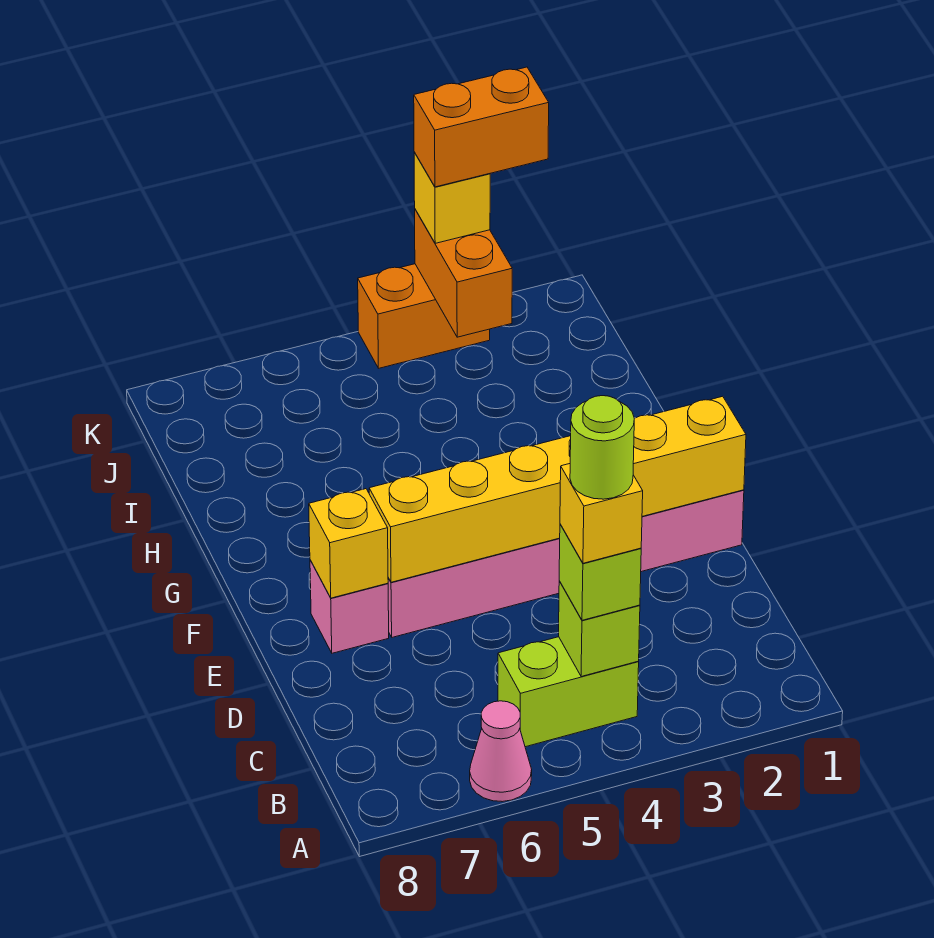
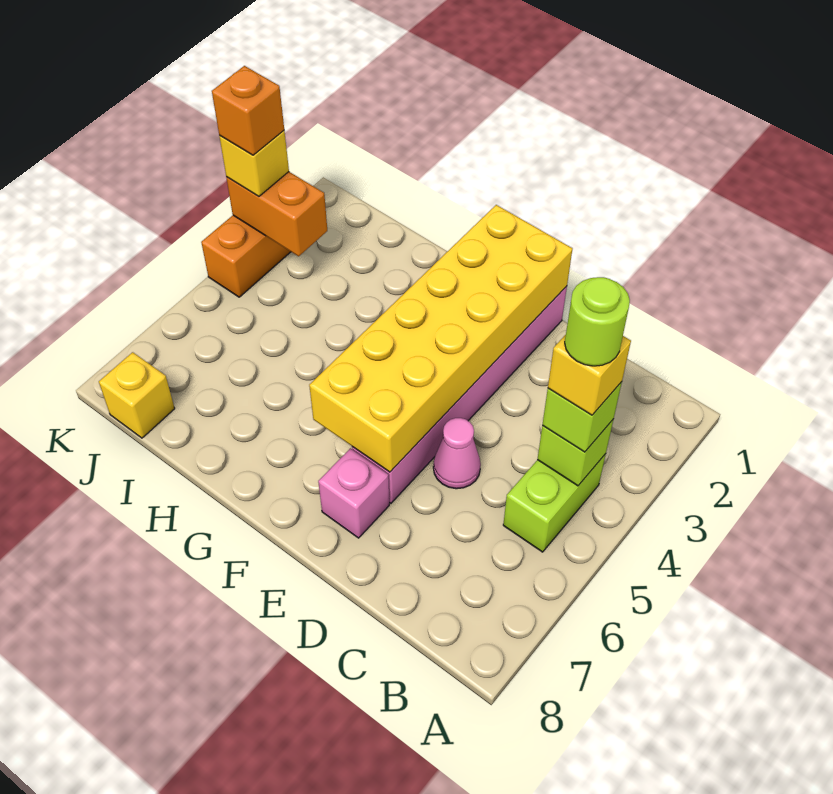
pink cone A6 level 1 -> pink cone D5 level 1
yellow brick E1:E6 level 2 -> yellow brick E1:F6 level 2
yellow brick E7 level 2 -> yellow brick J8 level 1
orange brick K2:K3 level 4 -> orange brick K3 level 4

